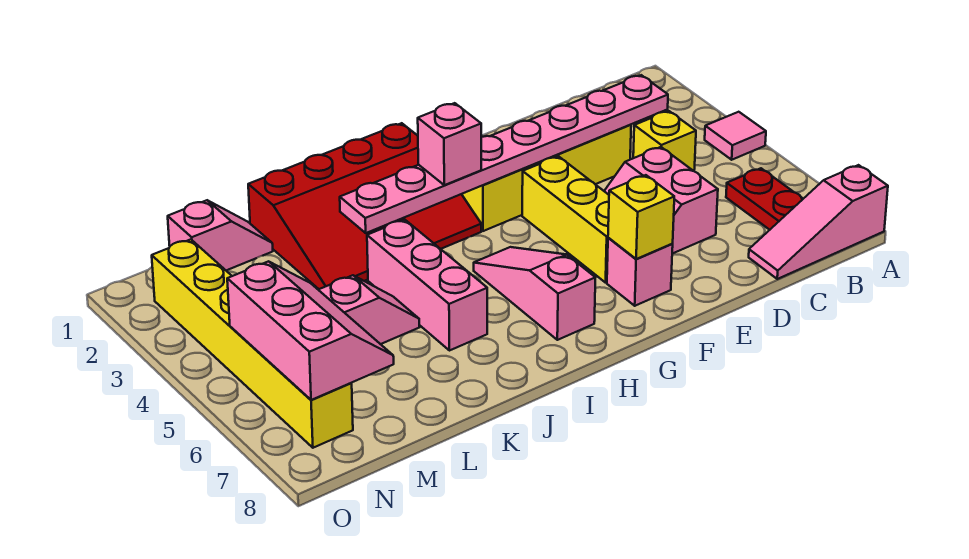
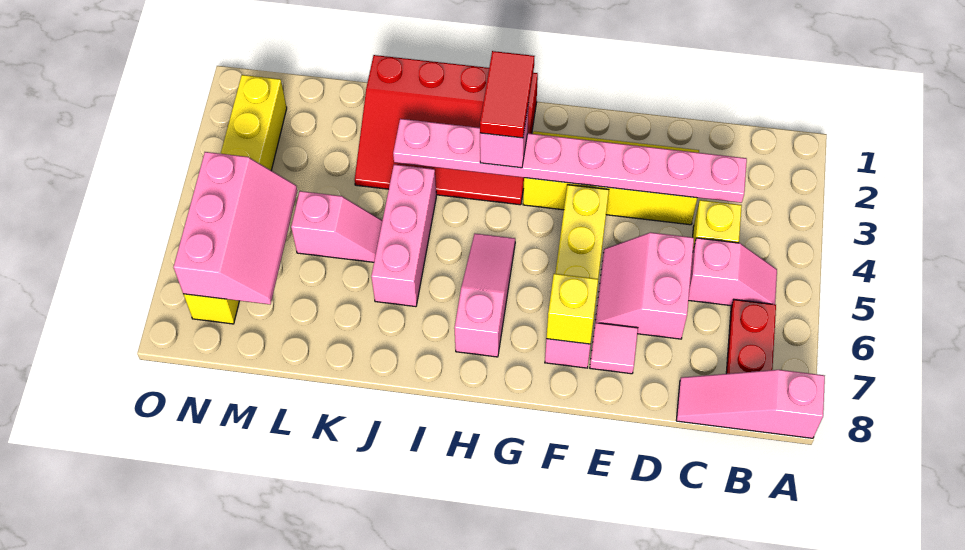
pink tile A4 level 1 -> pink tile E7 level 1
none -> red tile H2:H3 level 4
pink slope L1:M1 level 1 top M -> pink slope B5:C5 level 1 top C

